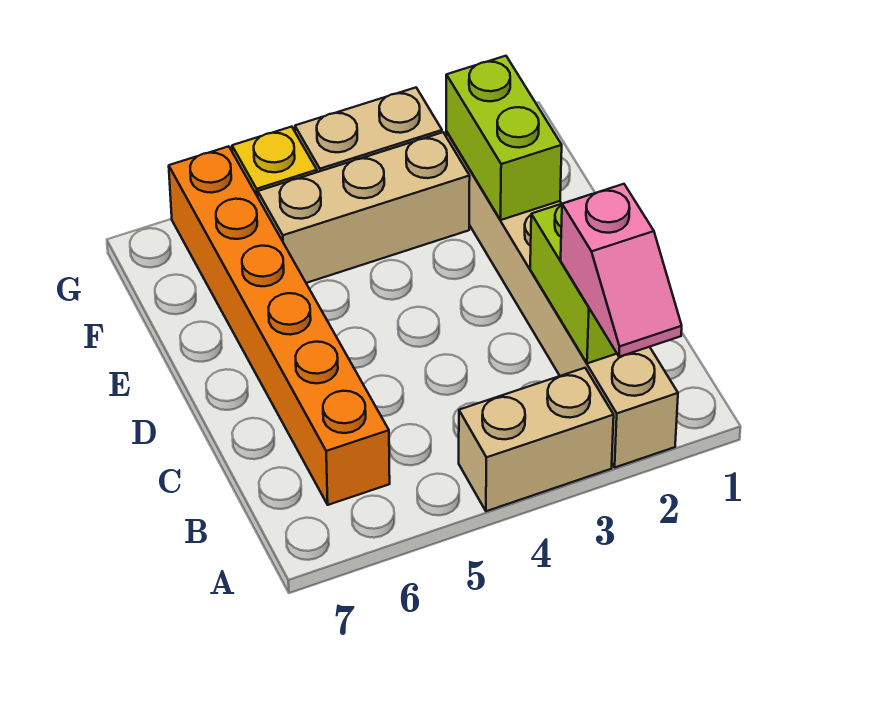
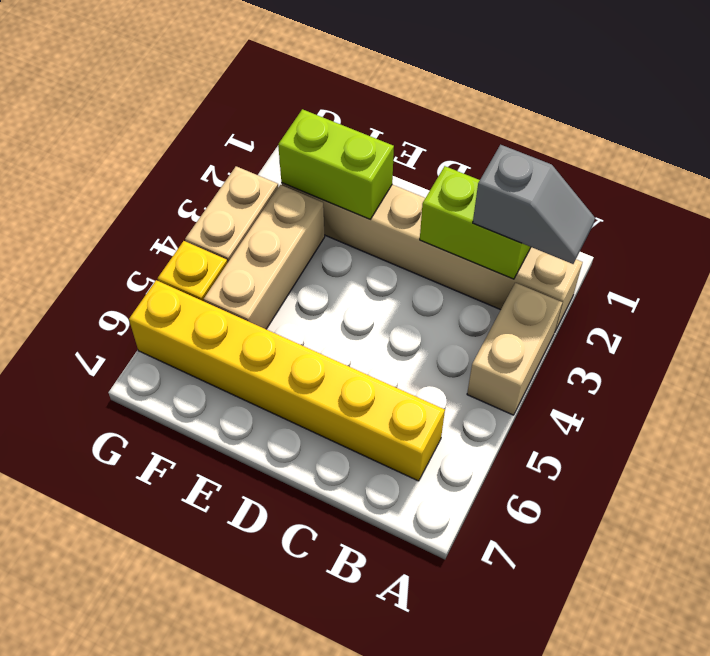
pink slope A2:B2 level 3 top B -> grey slope A2:B2 level 3 top B
orange brick B6:G6 level 1 -> yellow brick B6:G6 level 1

